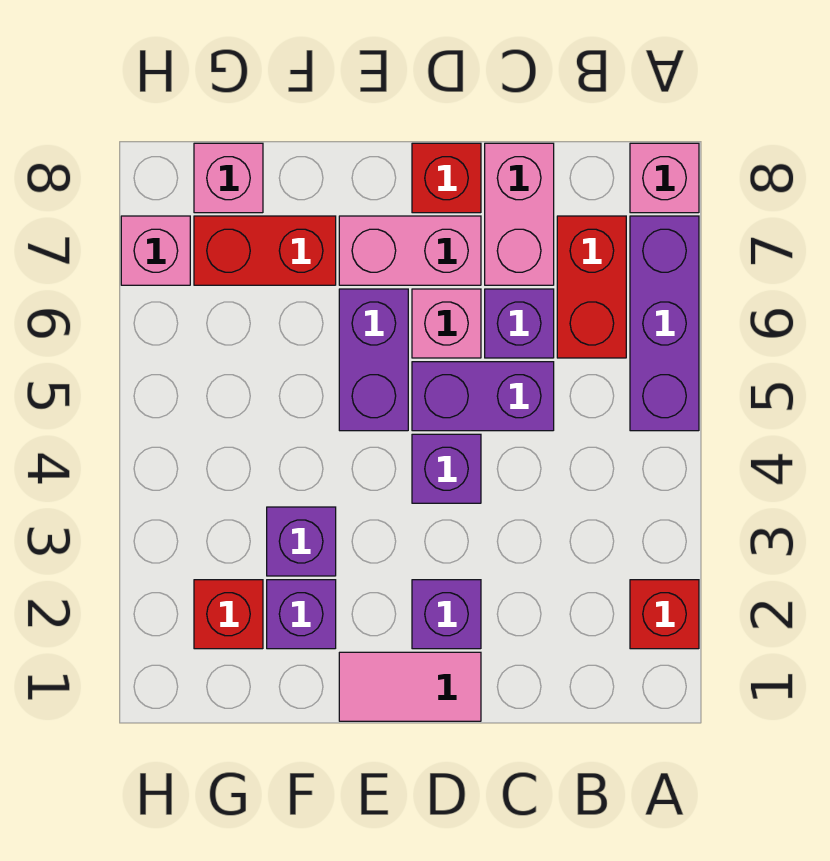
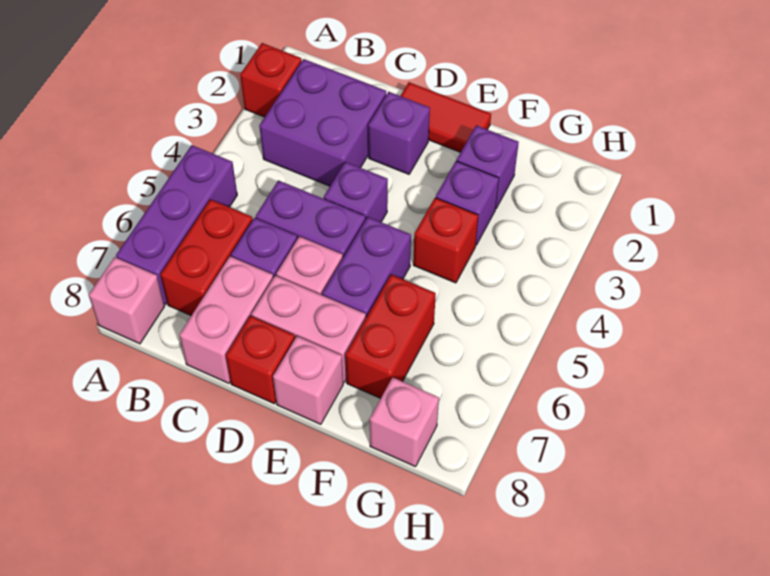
none -> purple brick B2:C3 level 1
pink tile D1:E1 level 1 -> red tile D1:E1 level 1
red brick F7:G7 level 1 -> red brick F6:F7 level 1
red brick G2 level 1 -> red brick F4 level 1
pink brick H7 level 1 -> pink brick E8 level 1

